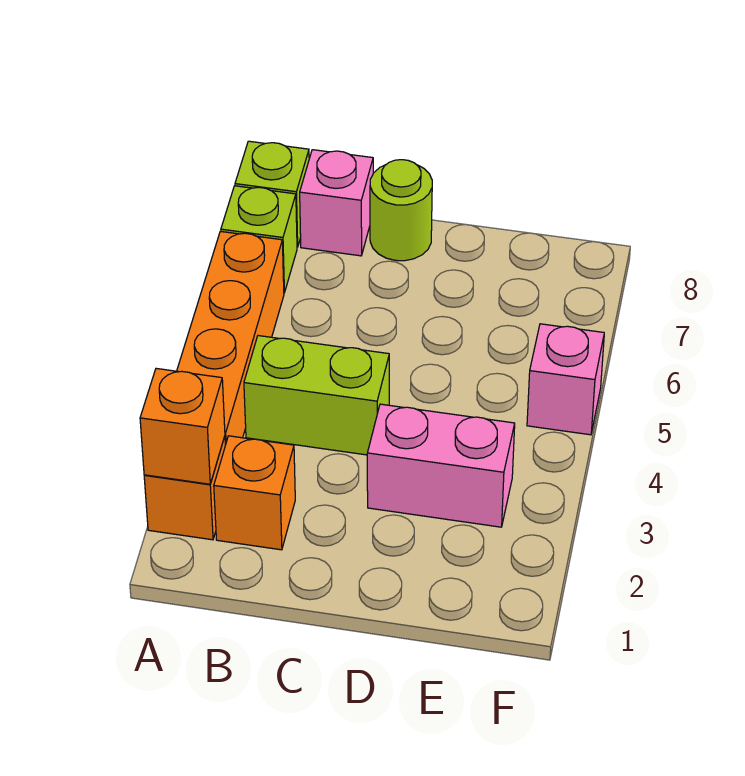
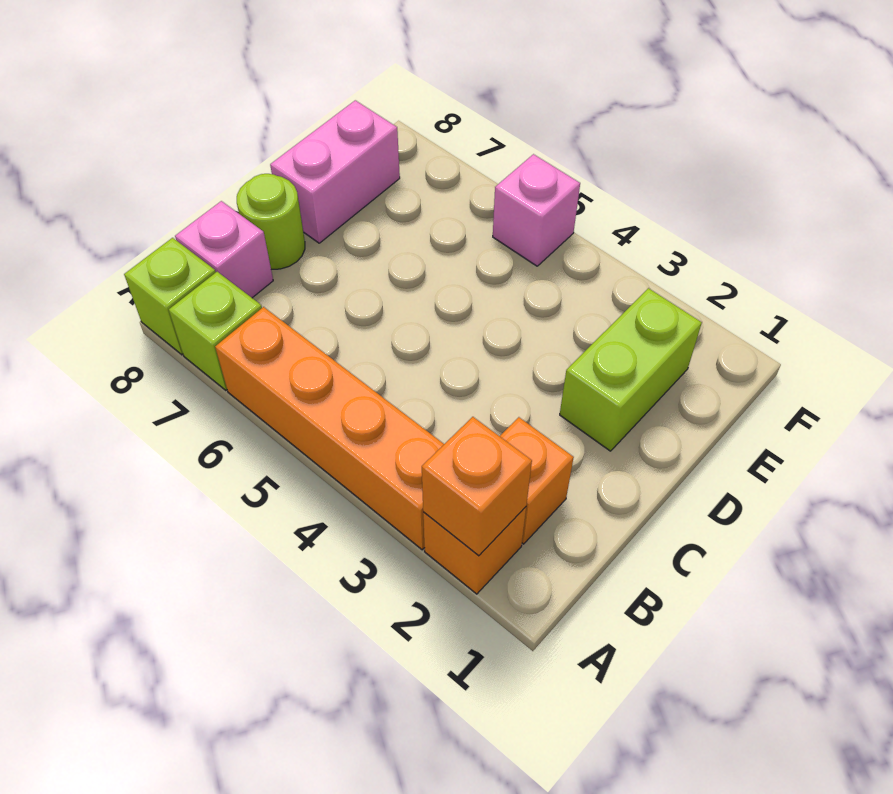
lime brick B4:C4 level 1 -> lime brick D2:E2 level 1
pink brick D3:E3 level 1 -> pink brick D8:E8 level 1

